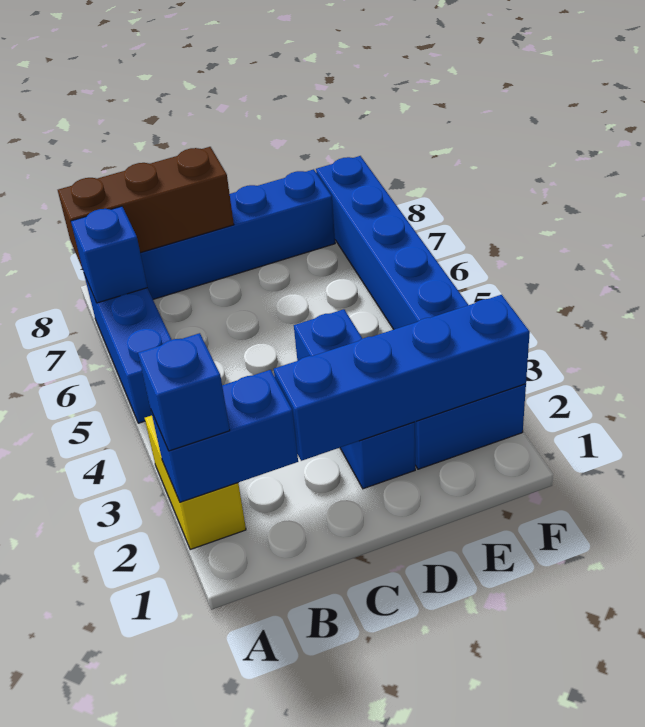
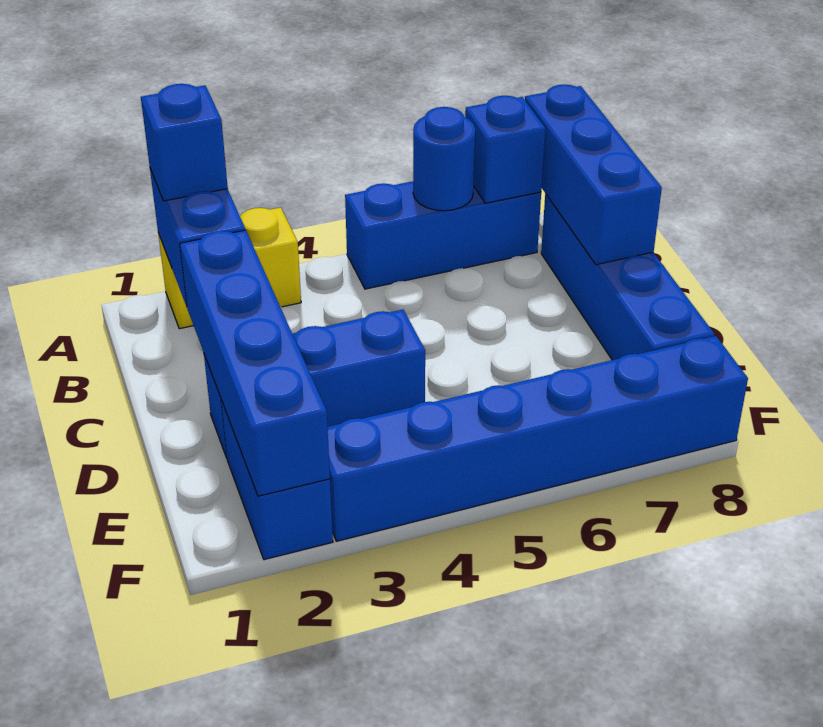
none -> blue round brick A6 level 2
brown brick A8:C8 level 2 -> blue brick A8:C8 level 2

